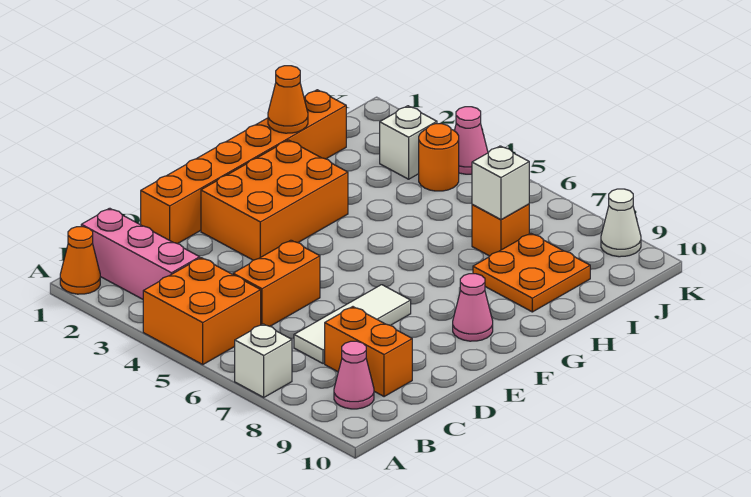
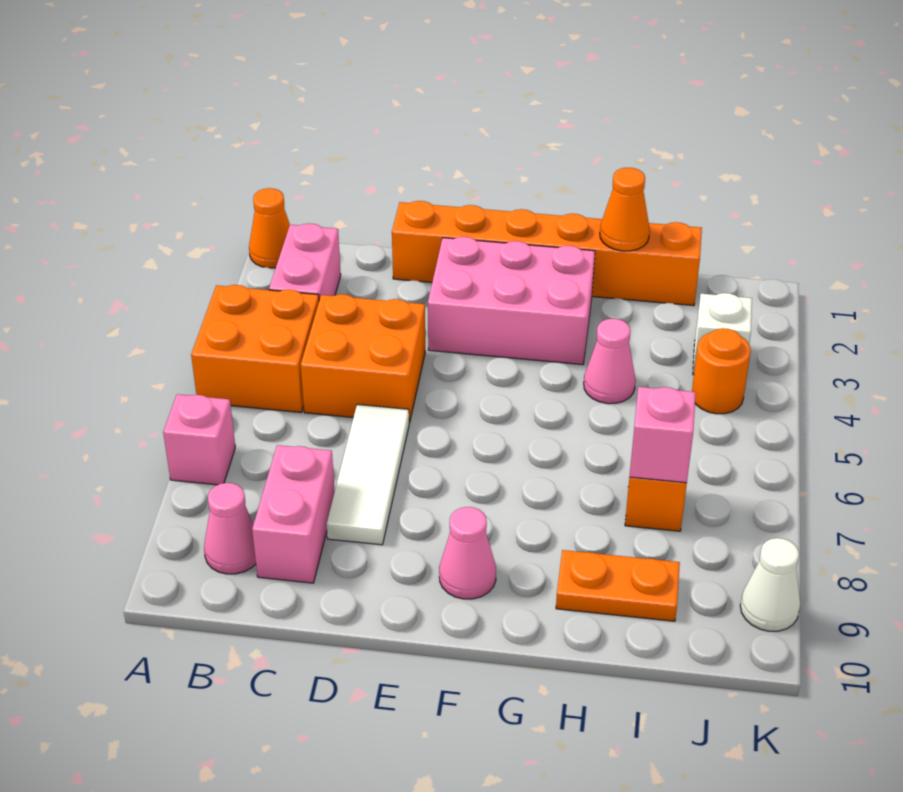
white brick A7 level 1 -> pink brick A7 level 1
pink brick B1:B3 level 1 -> pink brick B2:B3 level 1
orange brick C5:D5 level 1 -> orange brick C4:D5 level 1
white tile C7:E7 level 1 -> white tile D6:D8 level 1
orange brick C8:C9 level 1 -> pink brick C8:C9 level 1
orange brick E2:G3 level 1 -> pink brick E2:G3 level 1
orange plate H8:I9 level 1 -> orange plate H9:I9 level 1
white brick I7 level 2 -> pink brick I7 level 2
pink cone K4 level 1 -> pink cone H4 level 1

